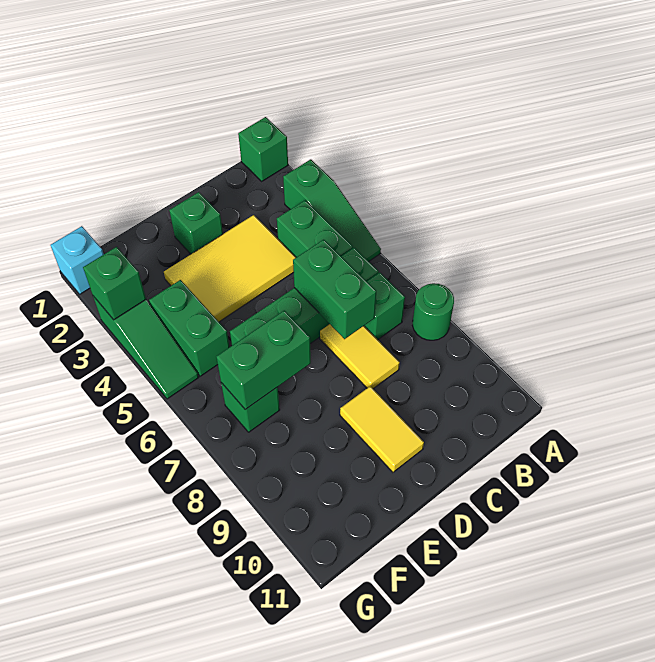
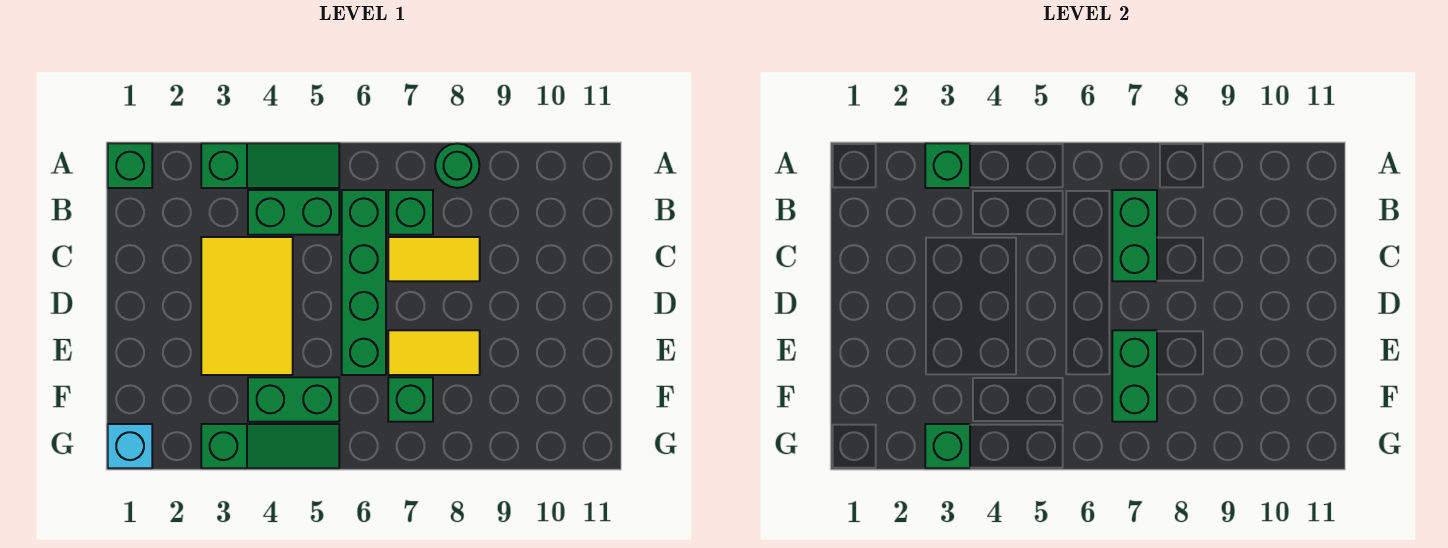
green brick C6:C7 level 2 -> green brick B7:C7 level 2
green brick D2 level 1 -> green brick A3 level 2
yellow tile D9:D10 level 1 -> yellow tile E7:E8 level 1

